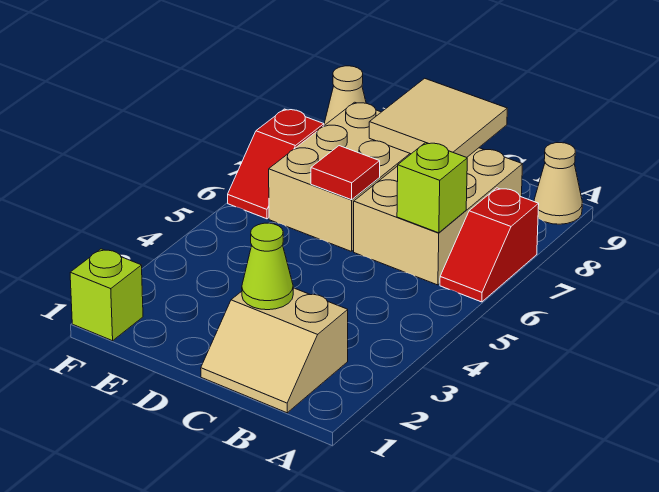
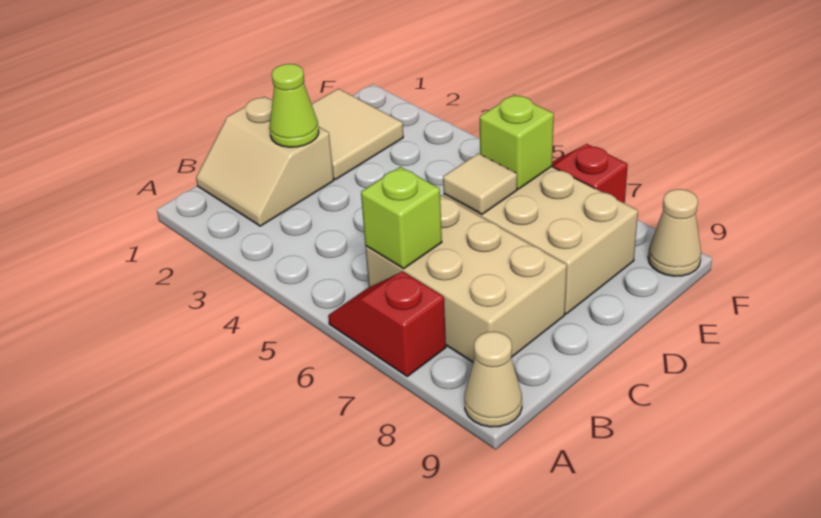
tan slope B1:C2 level 1 top 2 -> tan slope B1:C2 level 1 top C
tan tile C8:D9 level 2 -> tan tile D1:E2 level 1
red tile D6 level 2 -> tan tile D6 level 2
lime brick F1 level 1 -> lime brick E6 level 2

